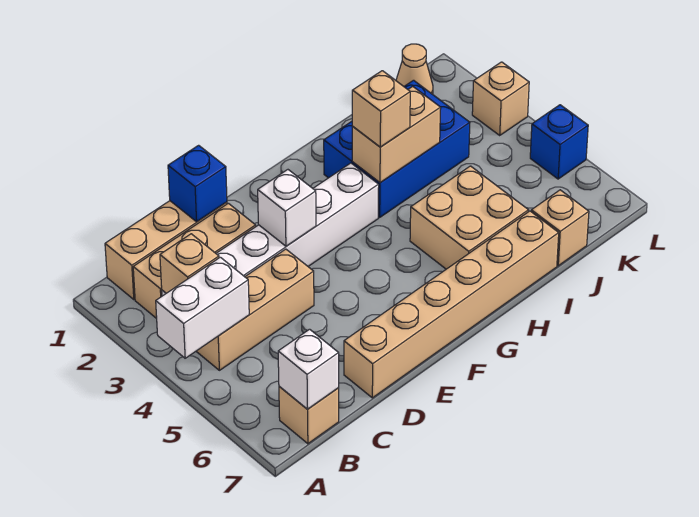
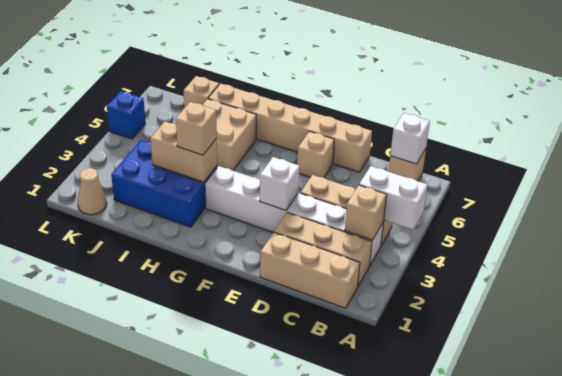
blue brick D1 level 2 -> none
tan brick L3 level 1 -> tan brick E6 level 1

